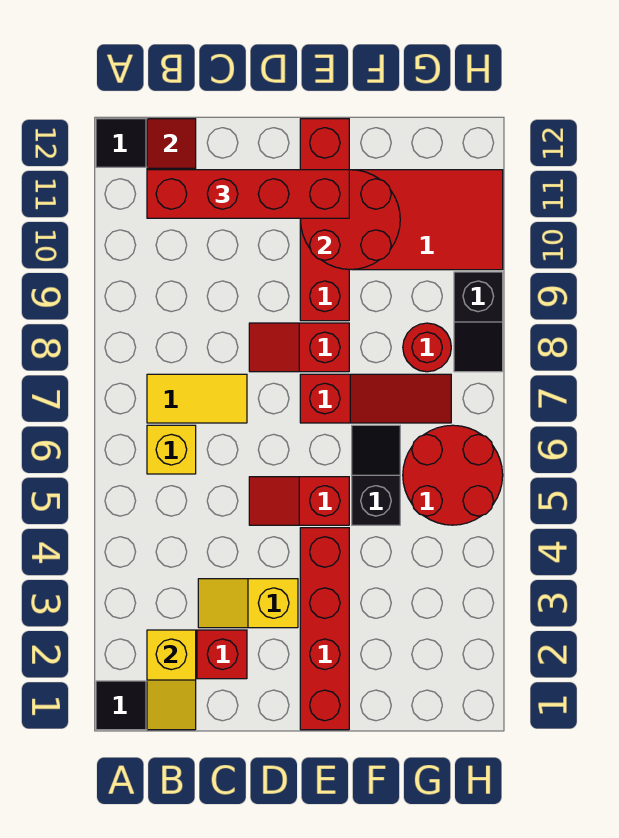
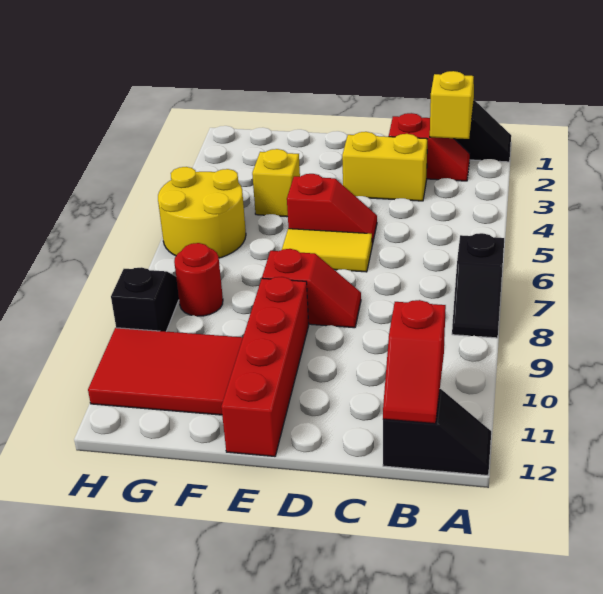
yellow brick B6 level 1 -> yellow brick F4 level 1
yellow tile B7:C7 level 1 -> yellow tile D6:E6 level 1
red brick B11:E11 level 3 -> none
yellow slope C3:D3 level 1 top D -> yellow brick C3:D3 level 1
red brick E1:E4 level 1 -> none
red slope E7:G7 level 1 top E -> none
red round brick E10:F11 level 2 -> none
black slope F5:F6 level 1 top 5 -> black slope A7:A8 level 1 top 7
red round brick G5:H6 level 1 -> yellow round brick G5:H6 level 1

